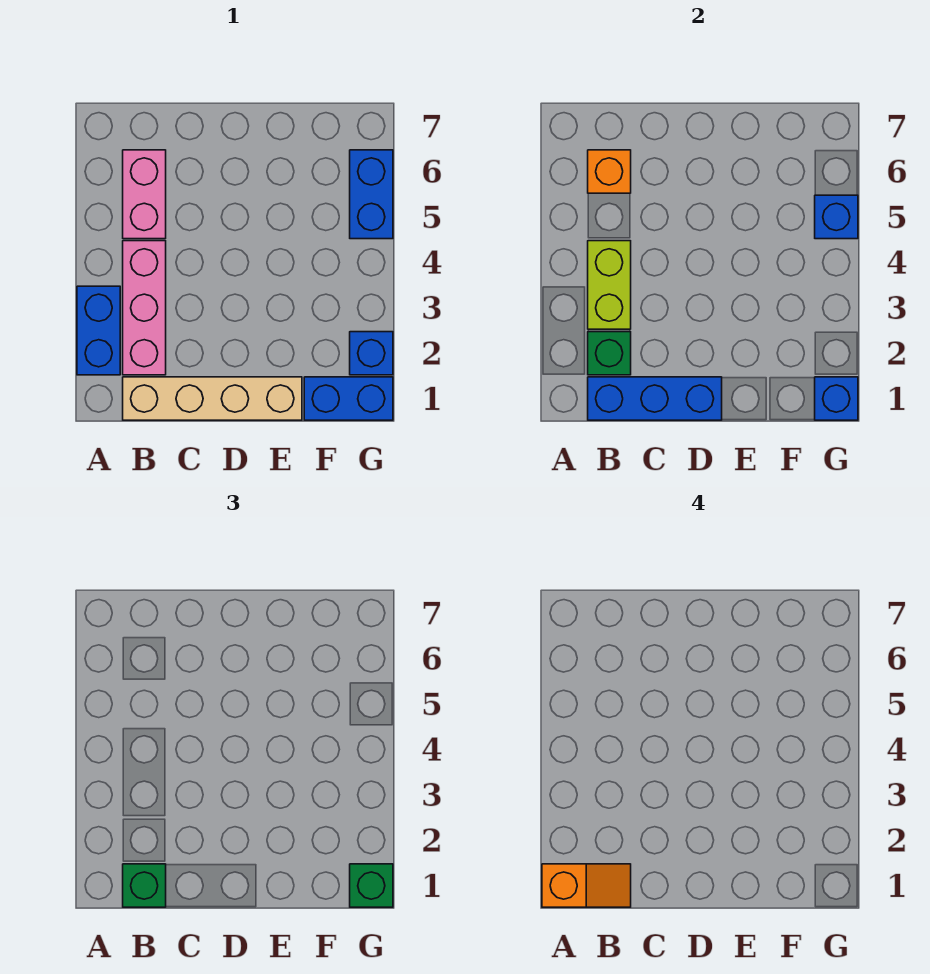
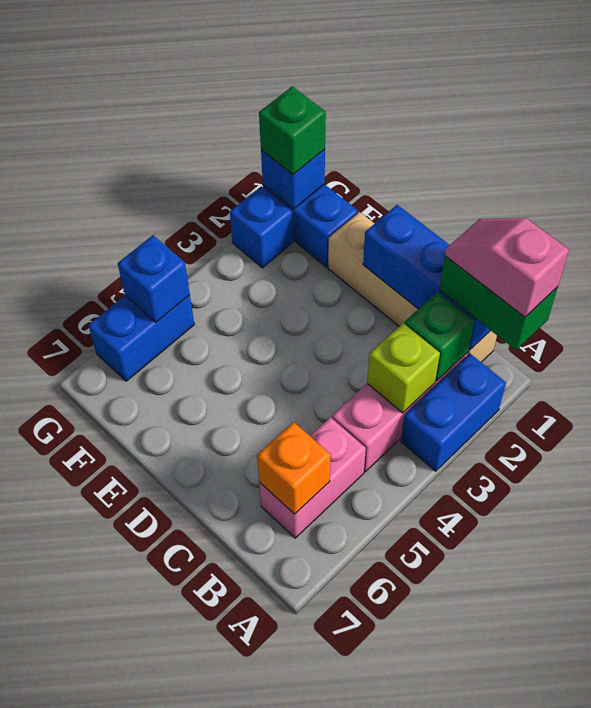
orange slope A1:B1 level 4 top A -> pink slope A1:B1 level 4 top A
green brick B1 level 3 -> green brick A1:B1 level 3
lime brick B3:B4 level 2 -> lime brick B3 level 2

